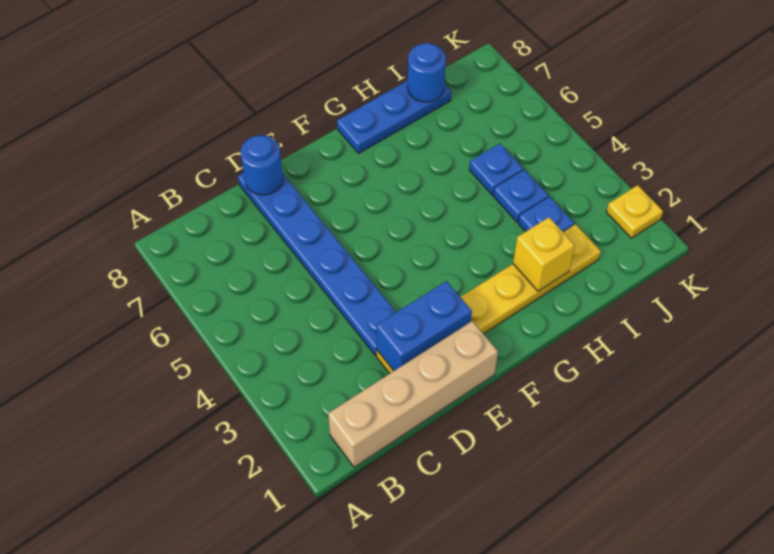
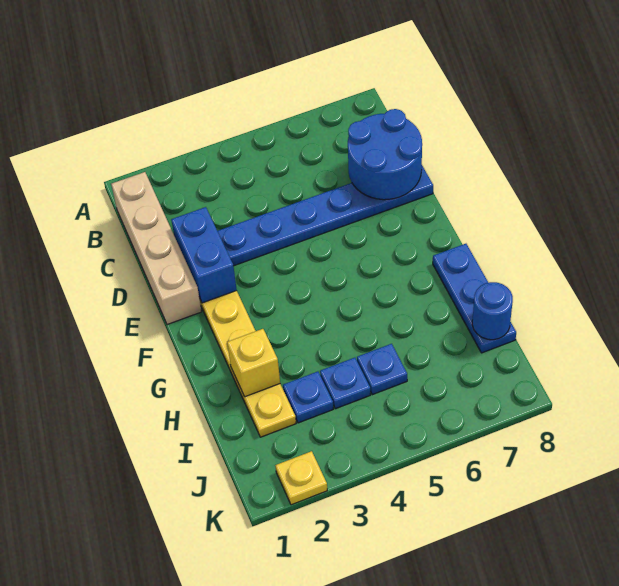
blue round brick D8 level 2 -> blue round brick C7:D8 level 2

